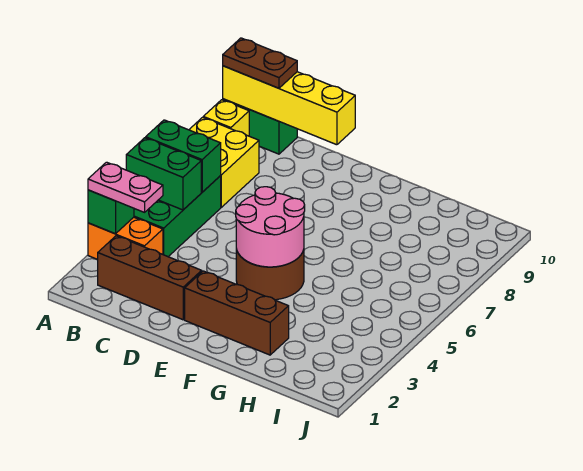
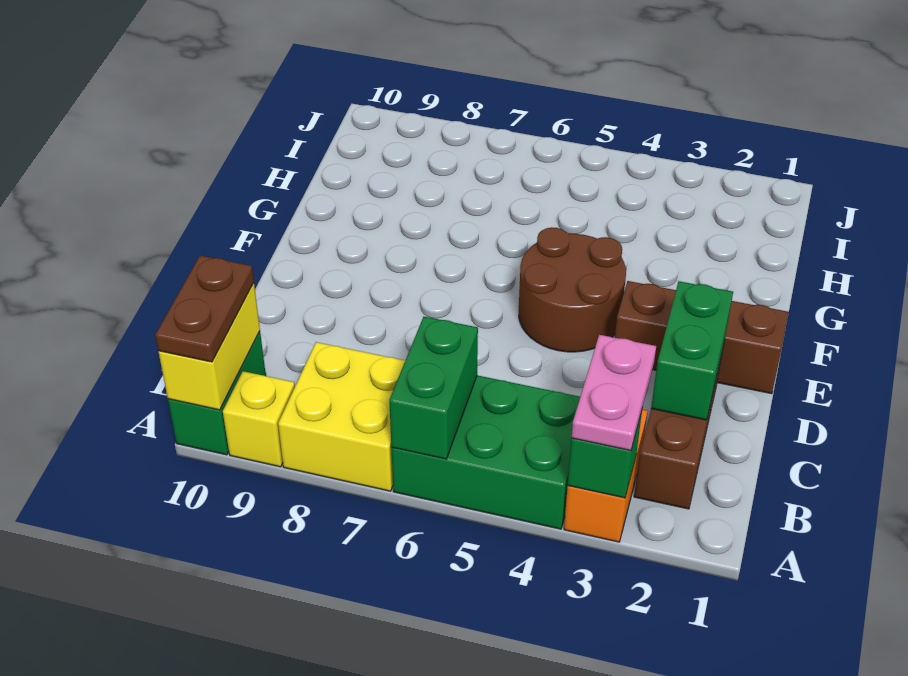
green brick A5:B5 level 2 -> green brick C2:D2 level 2
yellow brick A10:D10 level 2 -> yellow brick A10:B10 level 2
brown brick E2:G2 level 1 -> brown brick E1:E3 level 1
pink round brick E4:F5 level 2 -> none

